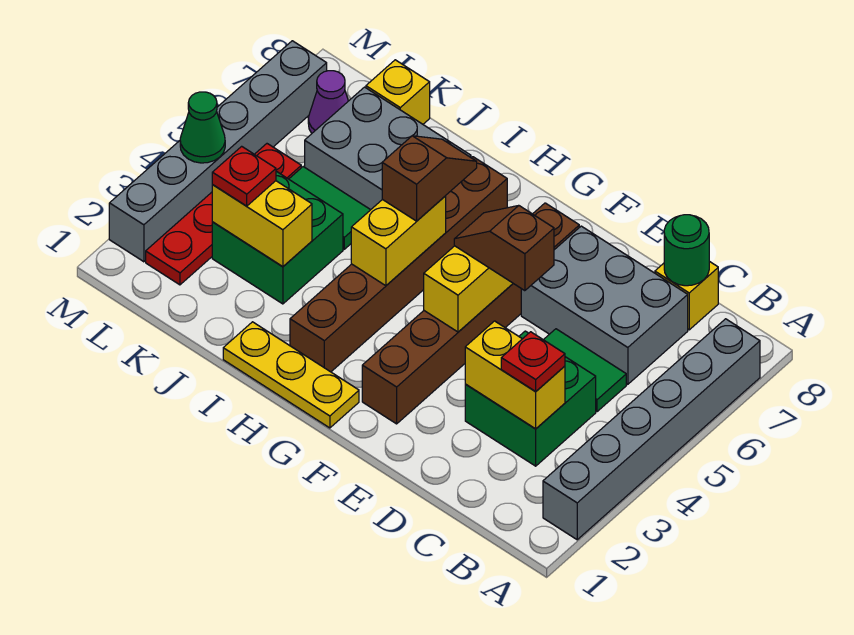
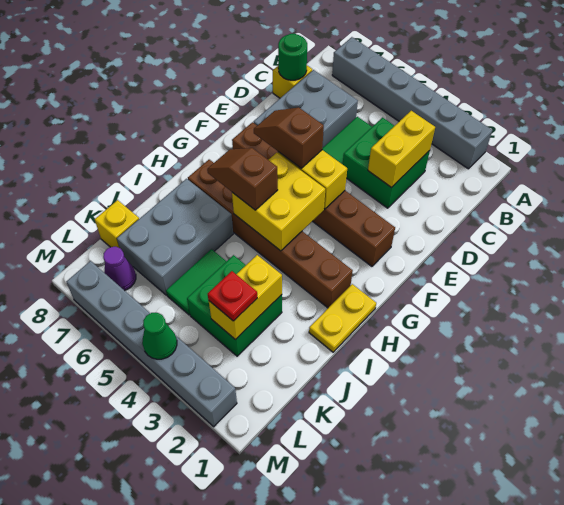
red plate C3 level 3 -> none
brown slope E5:F5 level 3 top E -> brown slope F5:F6 level 3 top 5
yellow plate G1:I1 level 1 -> yellow plate H1:I1 level 1
yellow brick H4:H5 level 2 -> yellow brick G4:H5 level 2
red plate L2:L5 level 1 -> none

